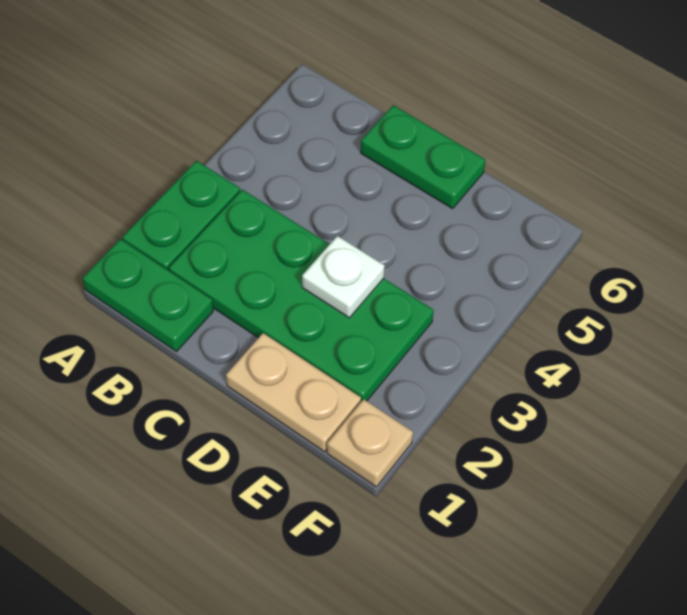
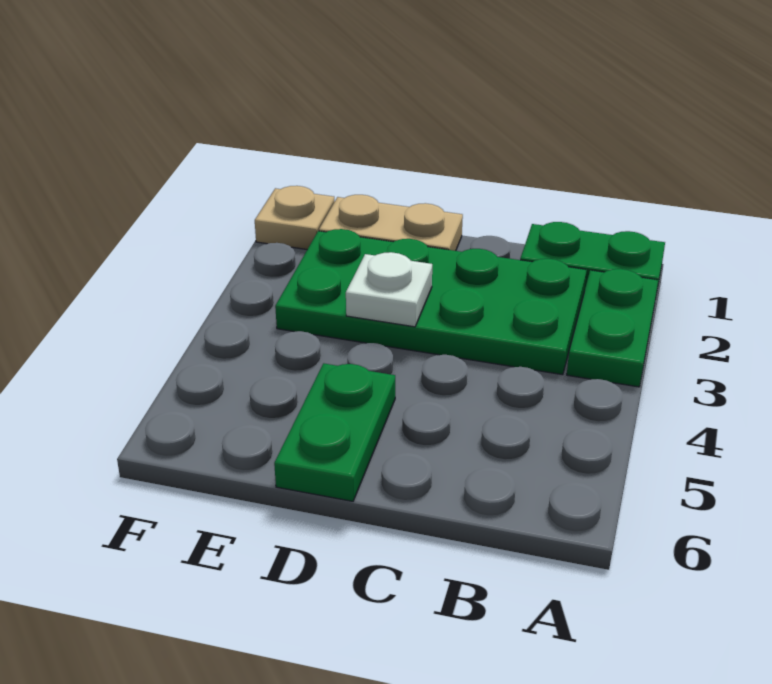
green plate C6:D6 level 1 -> green plate D5:D6 level 1

